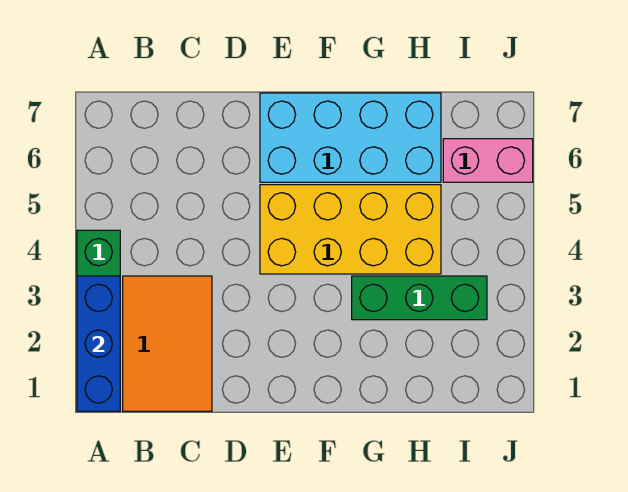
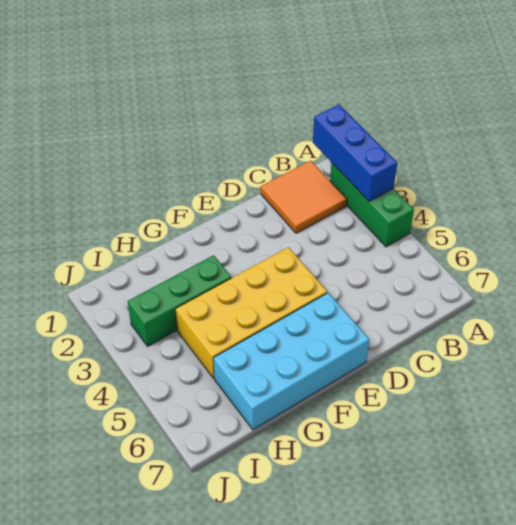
orange tile B1:C3 level 1 -> orange tile B1:C2 level 1
pink brick I6:J6 level 1 -> none

